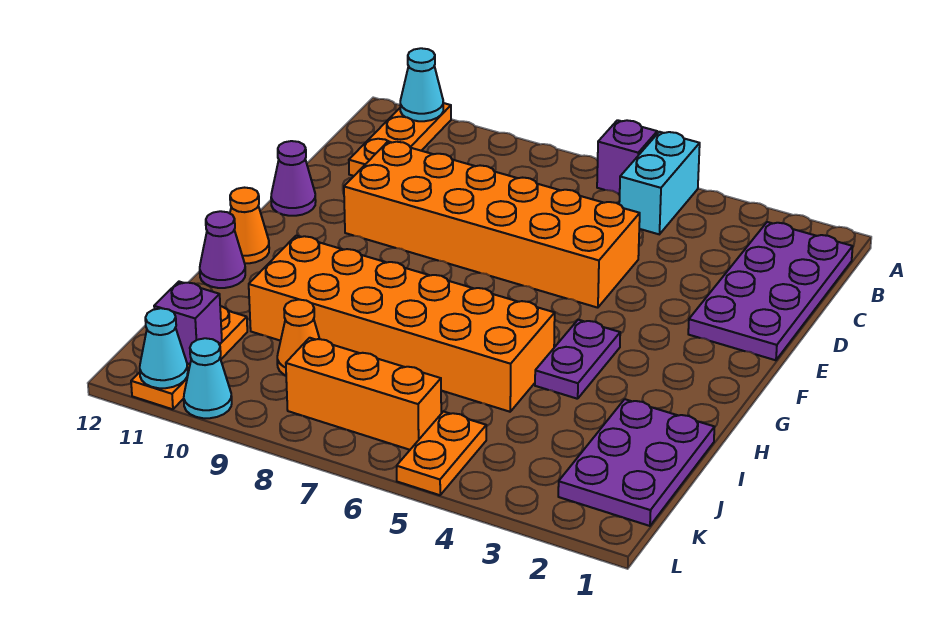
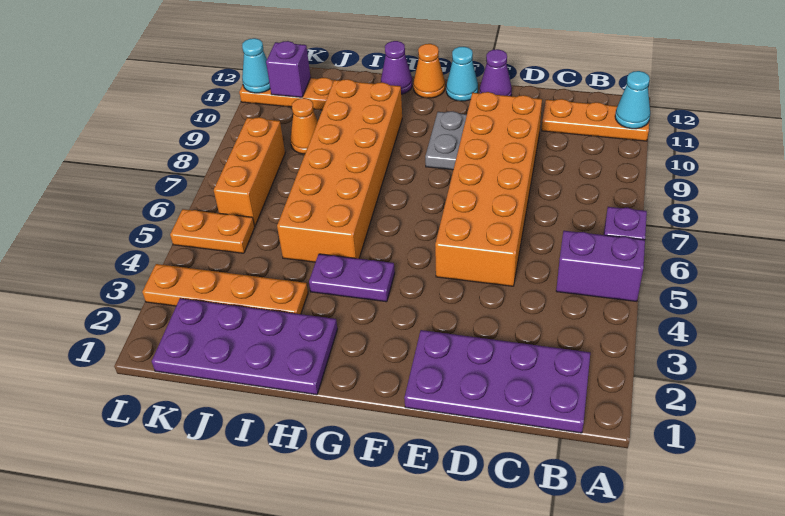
cyan brick A5:B5 level 1 -> purple brick A5:B5 level 1
none -> grey plate F9:F10 level 1
purple plate I1:K2 level 1 -> purple plate H1:K2 level 1
none -> orange plate I3:L3 level 1
cyan cone L10 level 1 -> cyan cone F12 level 1

